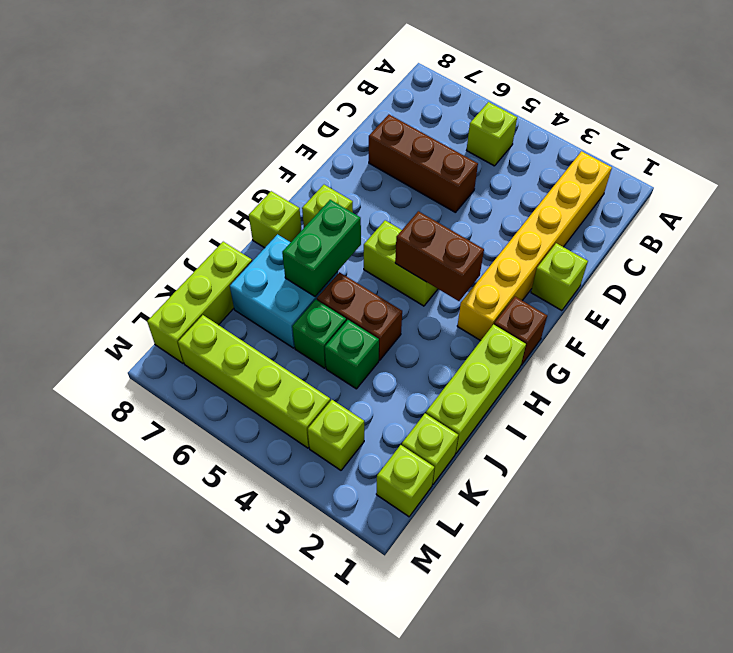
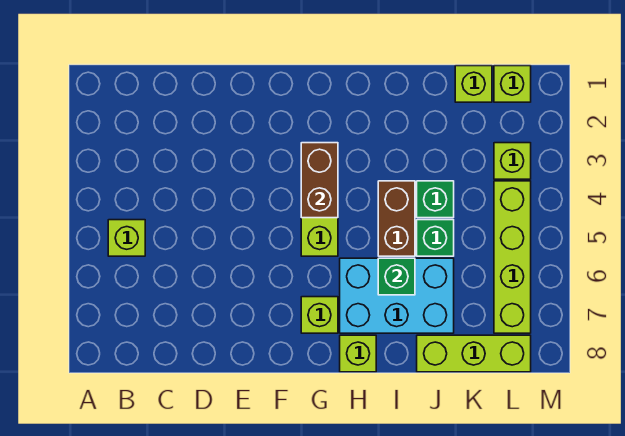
yellow brick B2:G2 level 1 -> none
brown brick D5:D7 level 1 -> none
lime brick E1 level 1 -> none
brown brick G1 level 1 -> none
lime brick H1:J1 level 1 -> none
green brick H6:I6 level 2 -> green brick I6 level 2
cyan brick I6:J7 level 1 -> cyan brick H6:J7 level 1

